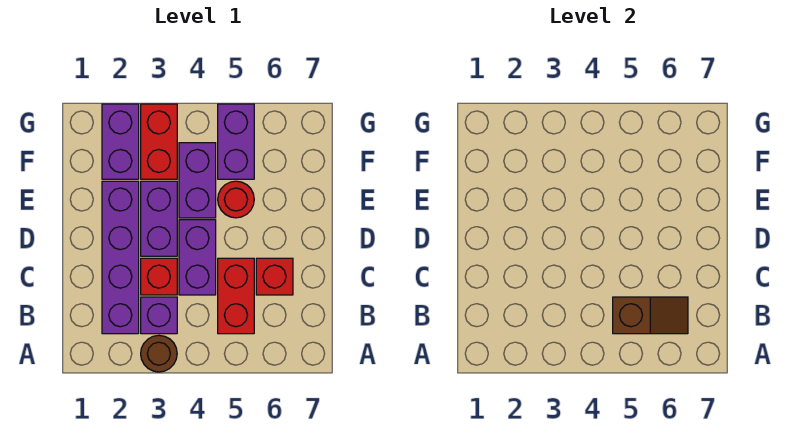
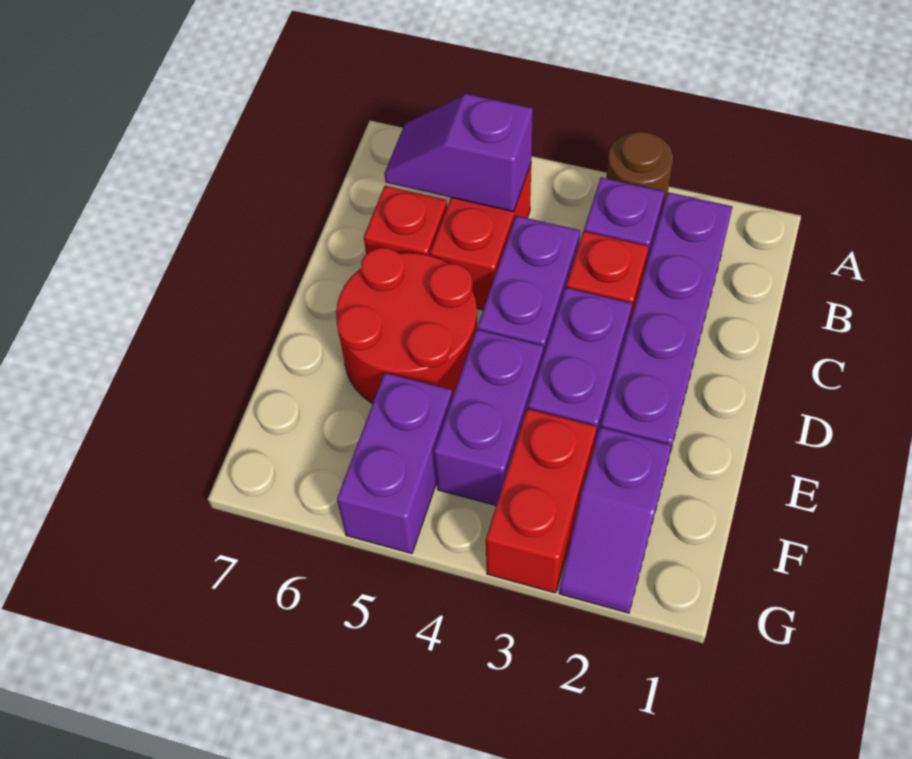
brown slope B5:B6 level 2 top 5 -> purple slope B5:B6 level 2 top 5
red round brick E5 level 1 -> red round brick D5:E6 level 1
purple brick F2:G2 level 1 -> purple slope F2:G2 level 1 top F

